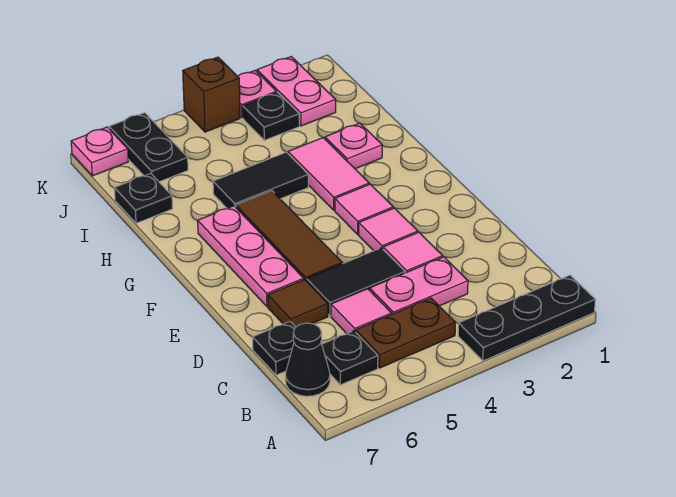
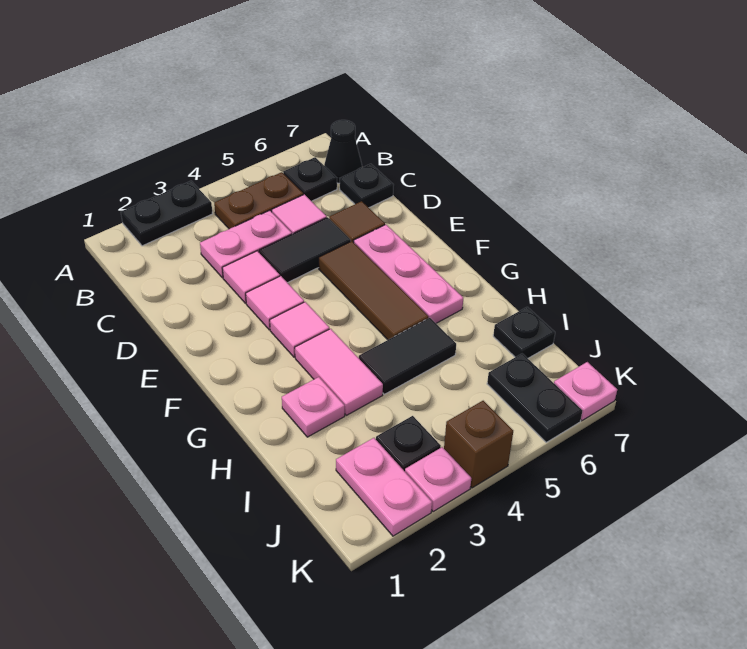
black plate A1:A3 level 1 -> black plate A2:A3 level 1

